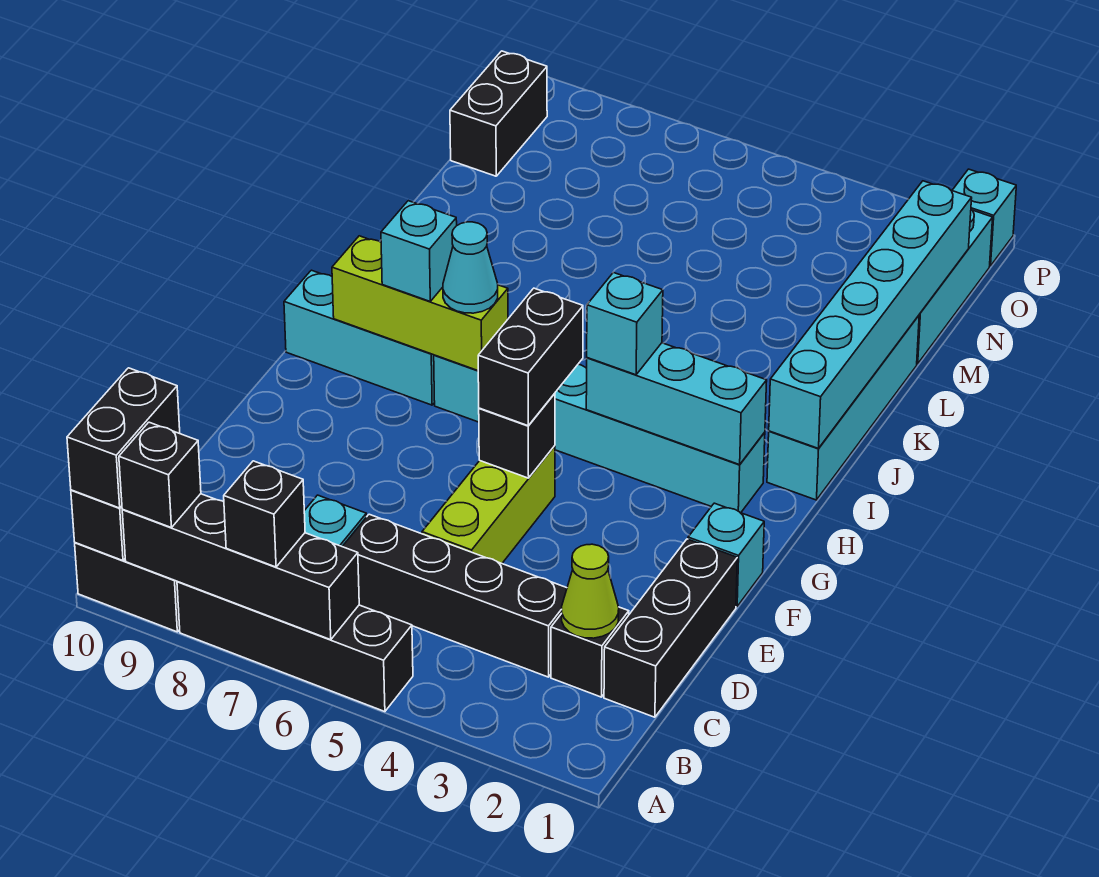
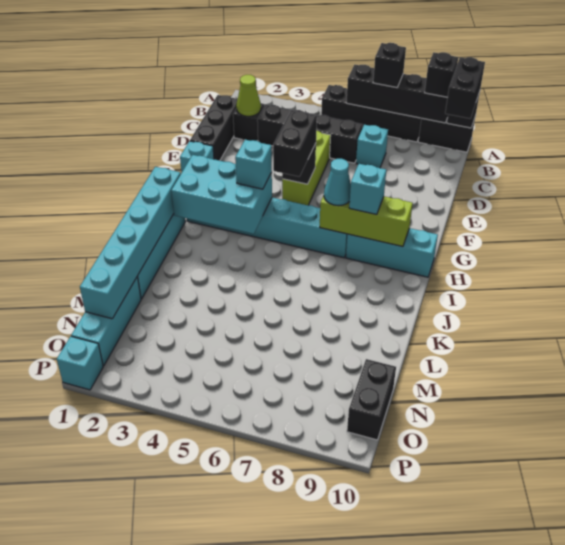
cyan brick H2:H4 level 2 -> cyan brick H2:I4 level 2

